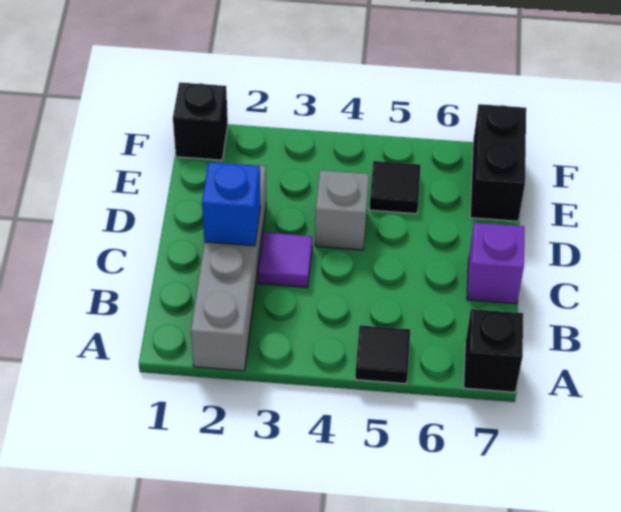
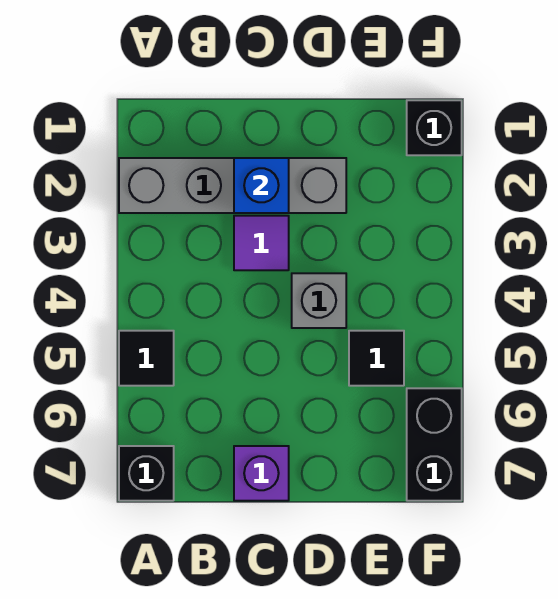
black brick E7:F7 level 1 -> black brick F6:F7 level 1

